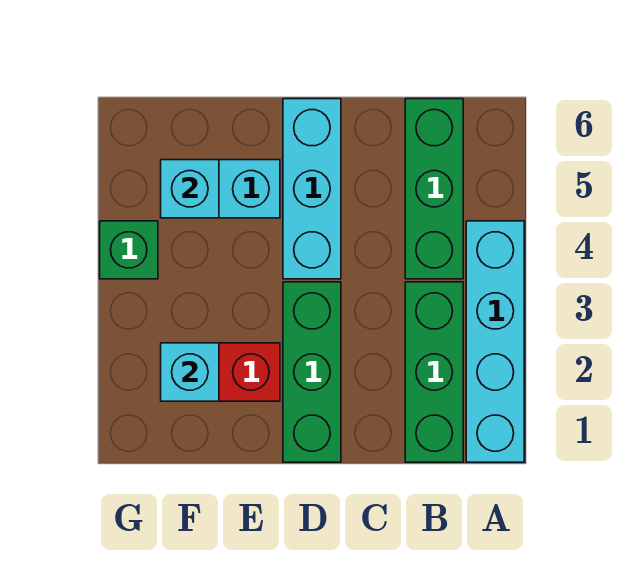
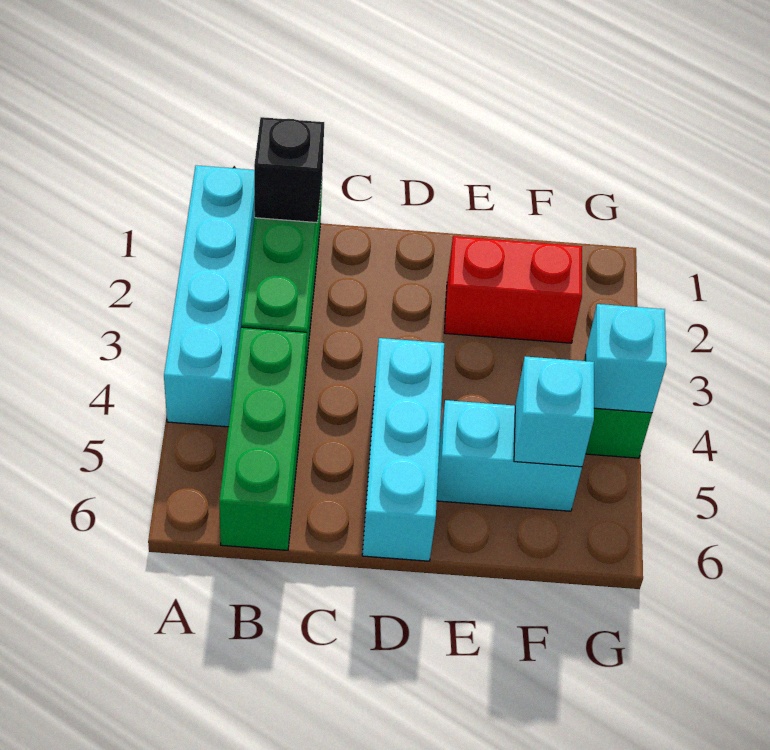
none -> black brick B1 level 2
green brick D1:D3 level 1 -> none
cyan brick F2 level 2 -> cyan brick G4 level 2

